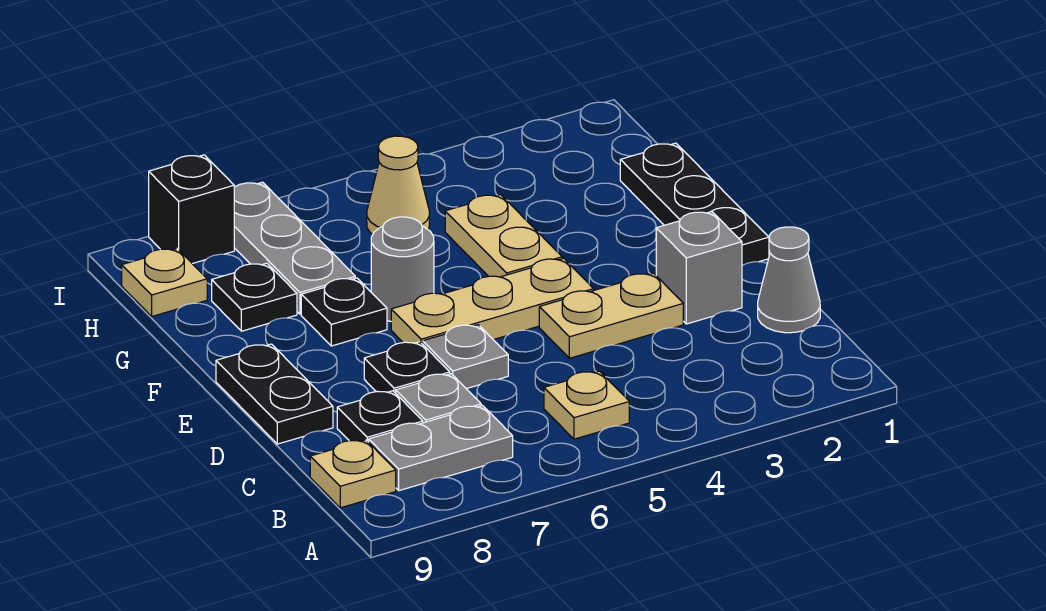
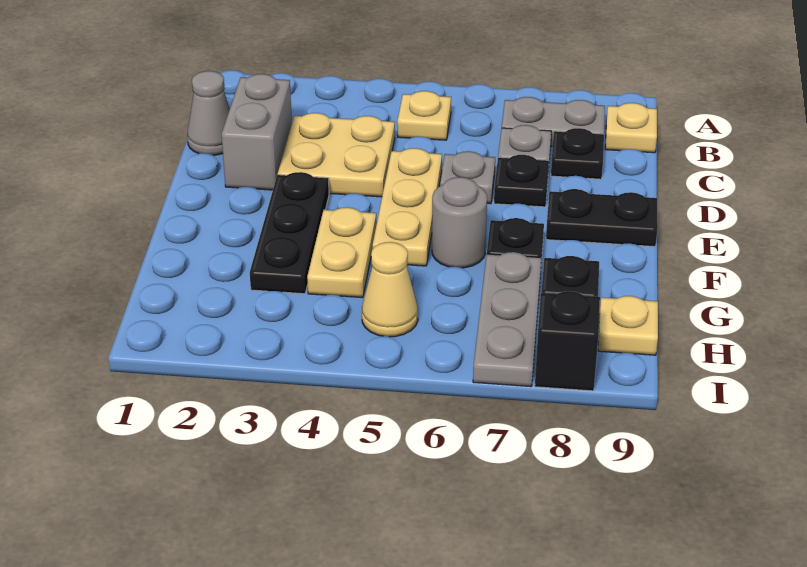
grey brick D2 level 1 -> grey brick C2:D2 level 1
tan plate D3:D4 level 1 -> tan plate C3:D4 level 1
black plate D9:E9 level 1 -> black plate E8:E9 level 1
black plate E1:G1 level 1 -> black plate E3:G3 level 1
tan plate E4:E6 level 1 -> tan plate D5:F5 level 1

